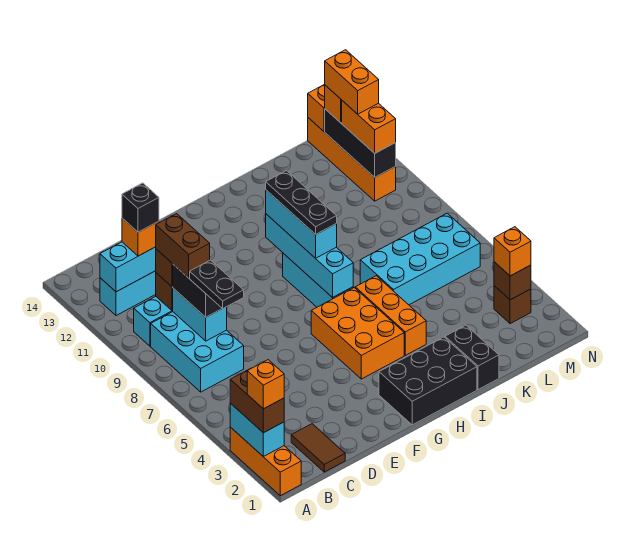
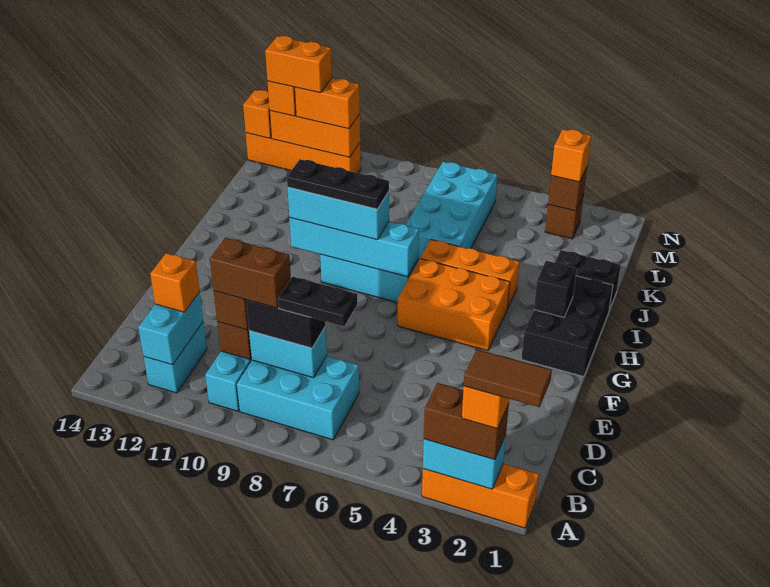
brown tile C1:C2 level 1 -> brown tile A1:A2 level 5
black brick C12 level 4 -> black brick H2 level 2
black brick M11:M13 level 2 -> orange brick M11:M13 level 2

